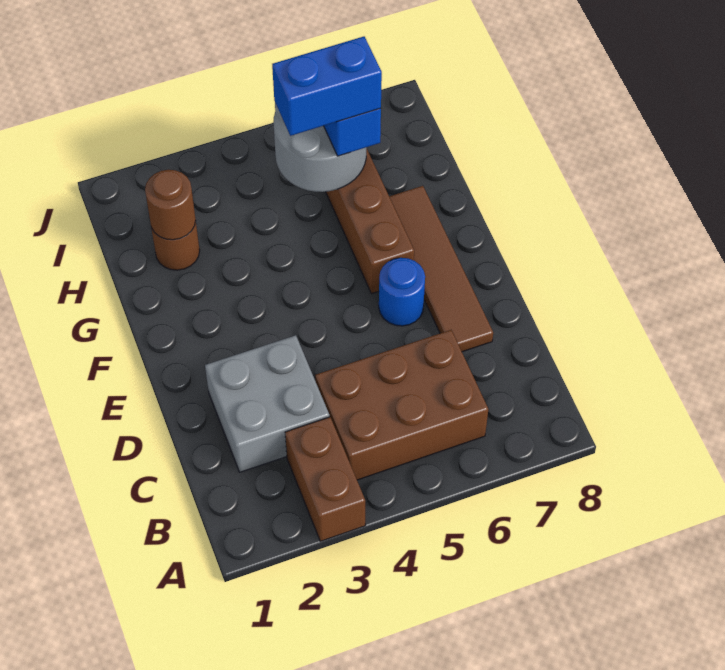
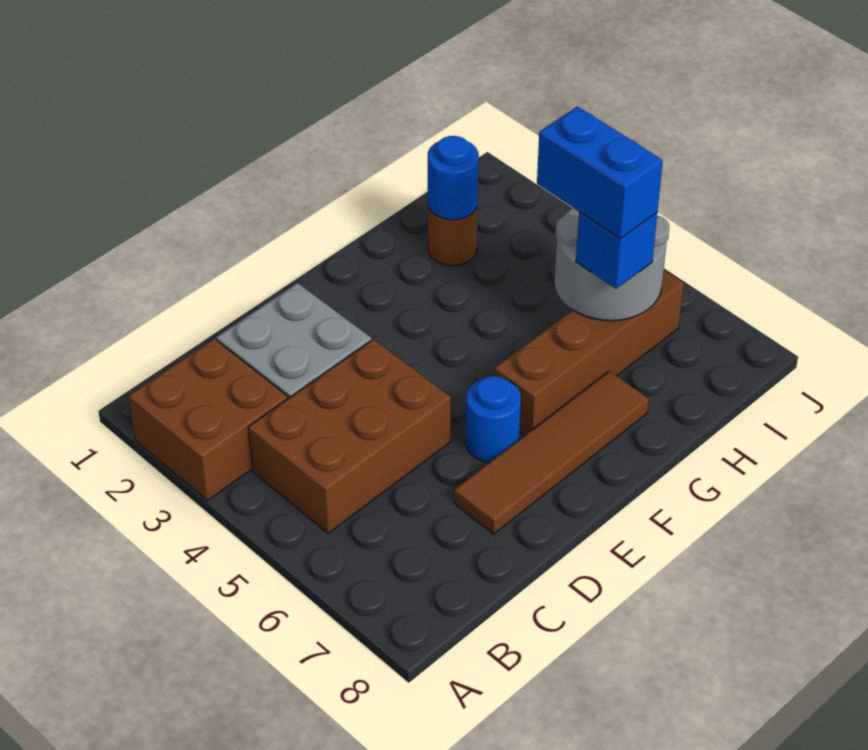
brown brick A3:B3 level 1 -> brown brick A2:B3 level 1
brown brick B4:C6 level 1 -> brown brick B4:D5 level 1
brown round brick H2 level 2 -> blue round brick H2 level 2

